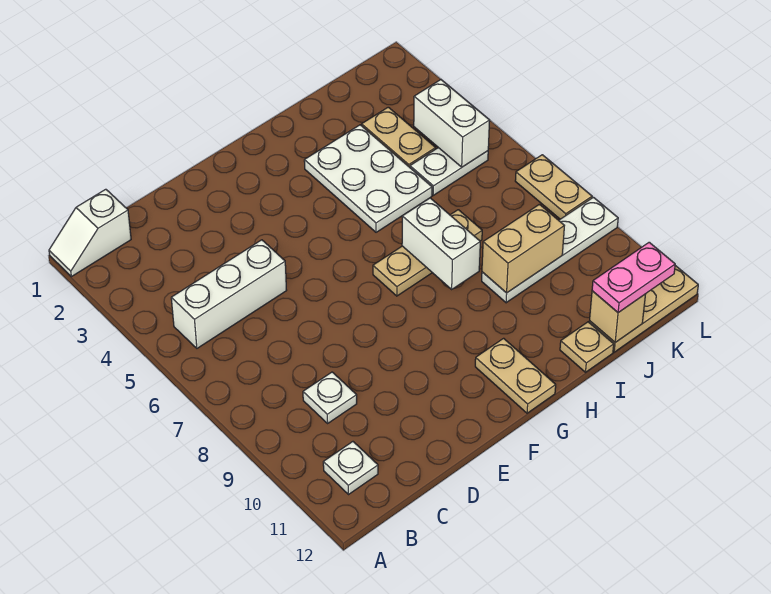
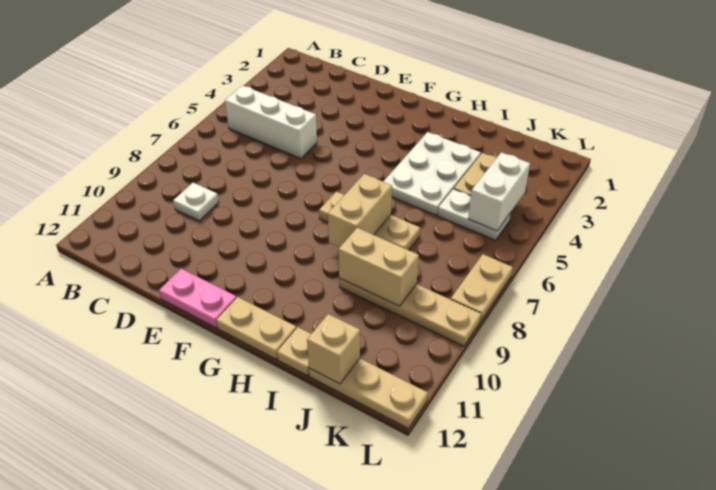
white slope A1:B1 level 1 top B -> none
white plate B11 level 1 -> none
tan plate G11:G12 level 1 -> tan plate G12:H12 level 1
white brick H7:H8 level 2 -> tan brick H7:H8 level 2
white plate I9:L9 level 1 -> tan plate I9:L9 level 1
pink plate J12:K12 level 3 -> pink plate E12:F12 level 1

